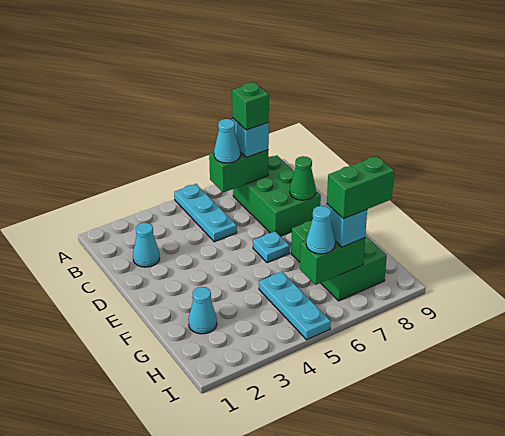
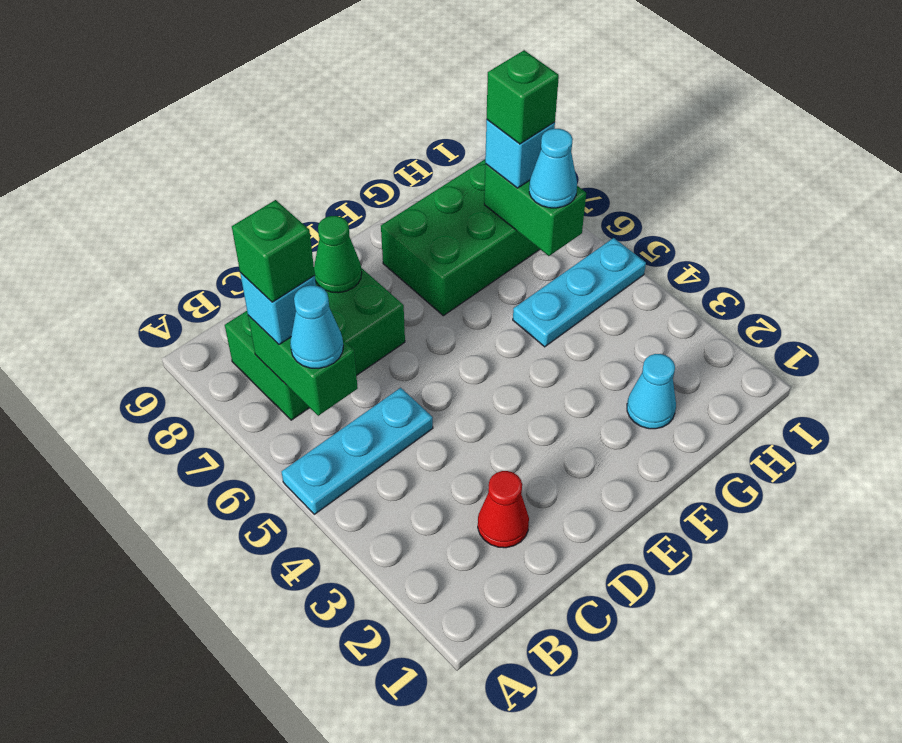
cyan cone C2 level 1 -> red cone C2 level 1
cyan plate E6 level 1 -> none
green brick H7:H8 level 4 -> green brick H7 level 4

